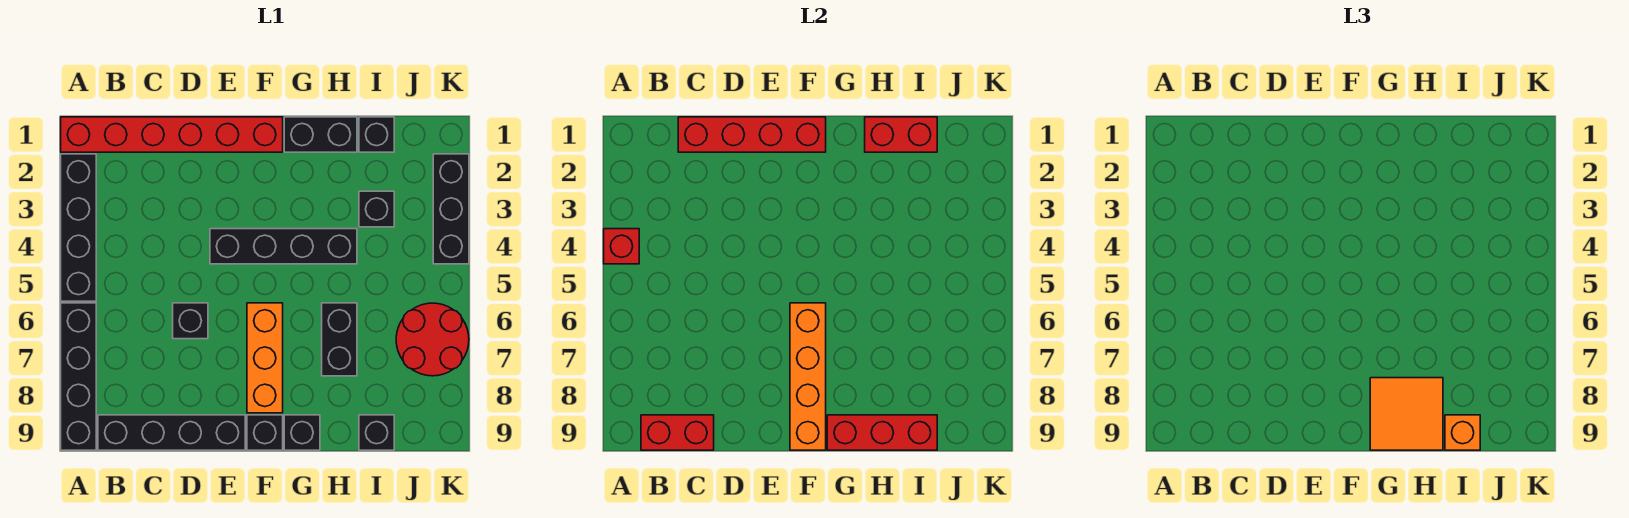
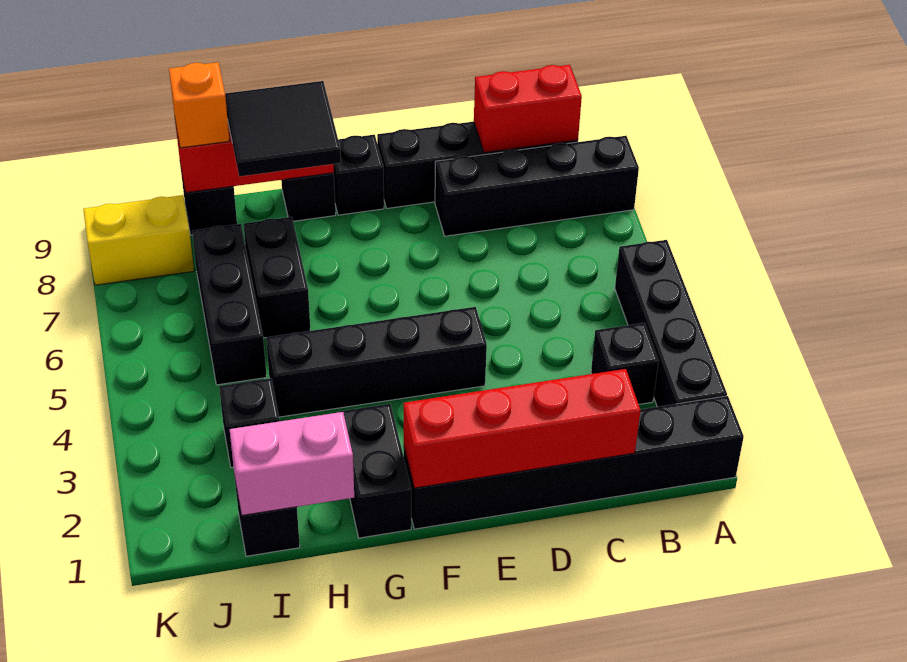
red brick A1:F1 level 1 -> black brick A1:F1 level 1
red brick A4 level 2 -> none
black brick A6:A9 level 1 -> black brick A8:D8 level 1
black brick D6 level 1 -> black brick B3 level 1
orange brick F6:F8 level 1 -> none
orange brick F6:F9 level 2 -> none
black brick G1:H1 level 1 -> black brick G1:G2 level 1
orange tile G8:H9 level 3 -> black tile G8:H9 level 3
red brick H1:I1 level 2 -> pink brick H1:I1 level 2
red round brick J6:K7 level 1 -> none
none -> yellow brick J8:K8 level 1
black brick K2:K4 level 1 -> black brick I5:I7 level 1

